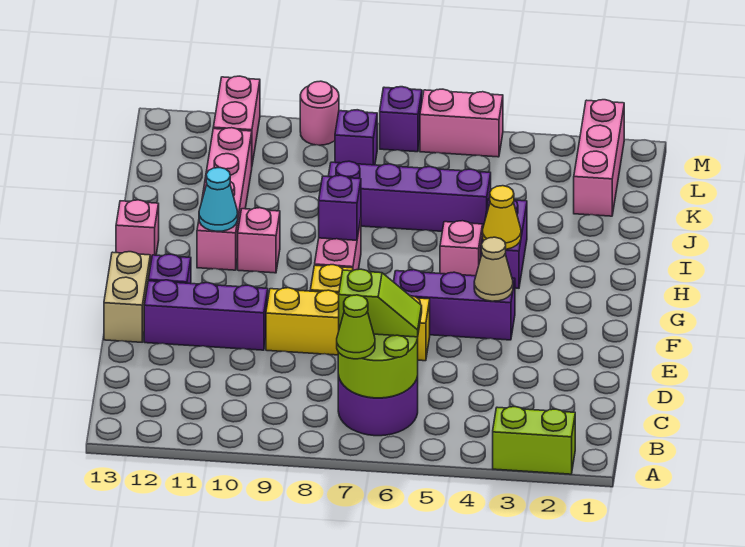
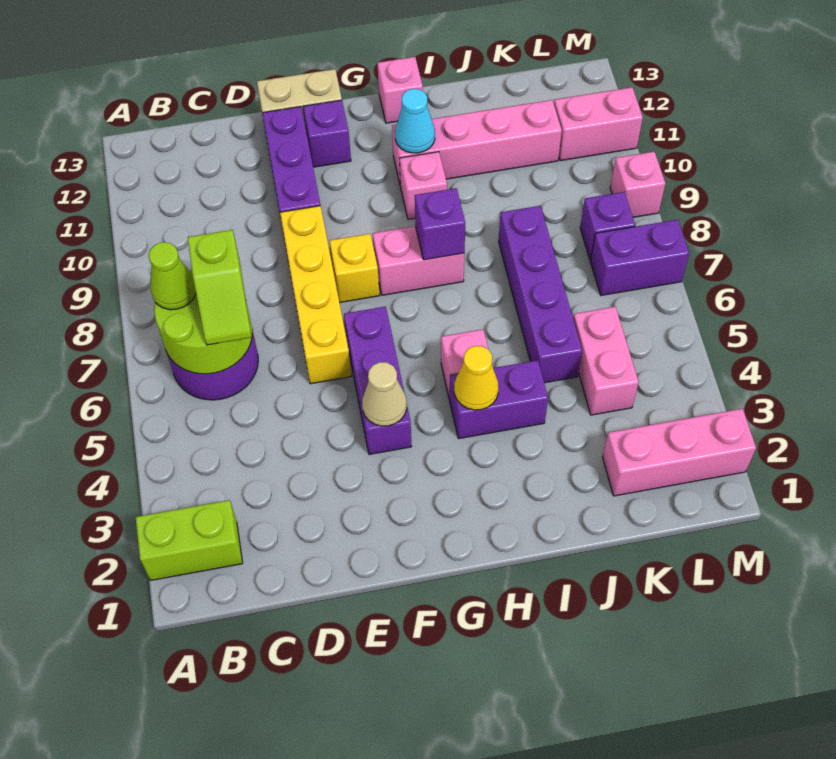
lime brick A2:A3 level 1 -> lime brick A2:B2 level 1
pink brick M5:M6 level 1 -> pink brick K4:K5 level 1
purple brick M7 level 1 -> purple brick L7:M7 level 1
pink round brick M9 level 1 -> pink brick M9 level 1

